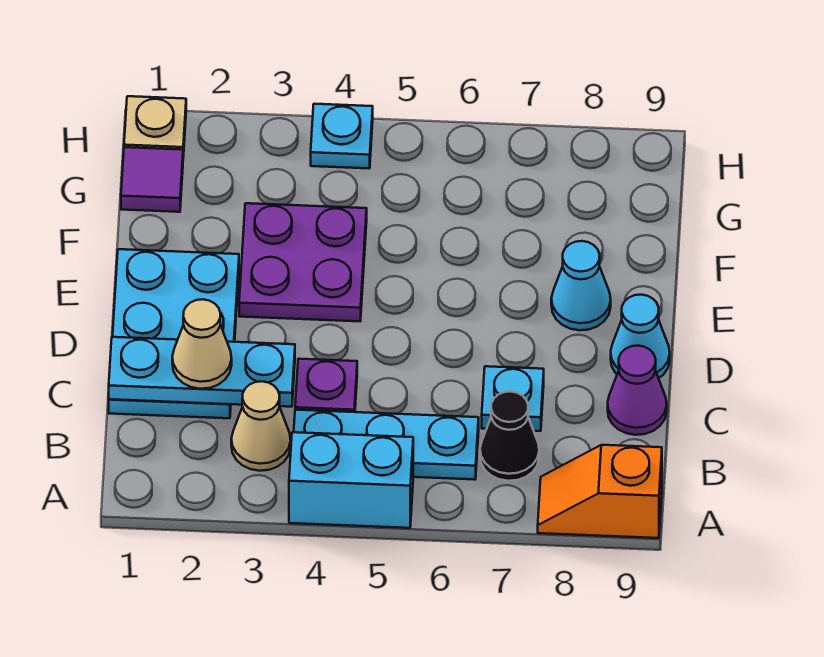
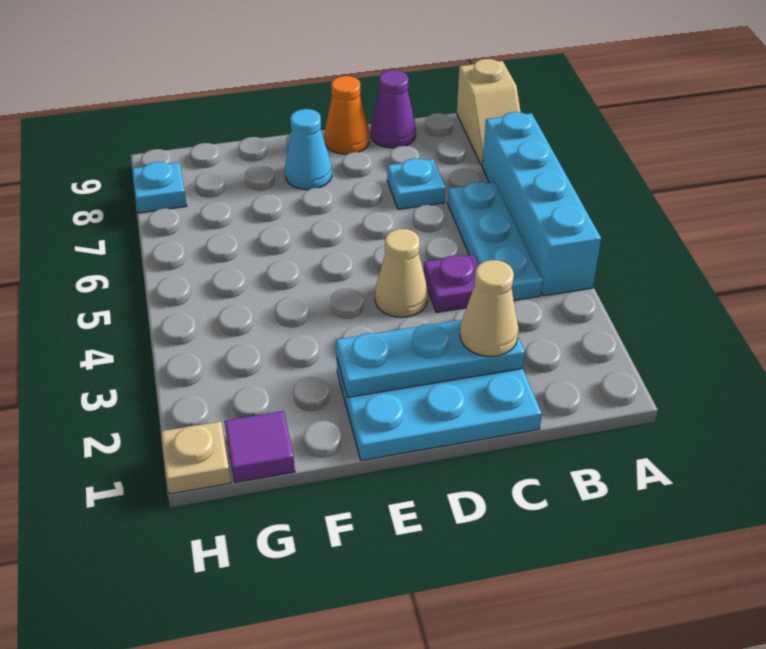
cyan brick A4:A5 level 1 -> cyan brick A4:A7 level 1
orange slope A8:A9 level 1 top 9 -> tan slope A8:A9 level 1 top 9
tan cone B3 level 1 -> tan cone D4 level 1
black cone B7 level 1 -> none
cyan plate C1:C3 level 2 -> cyan plate C2:E2 level 2
cyan cone D9 level 1 -> orange cone D9 level 1
purple plate E3:F4 level 1 -> none
cyan plate H4 level 1 -> cyan plate H8 level 1

